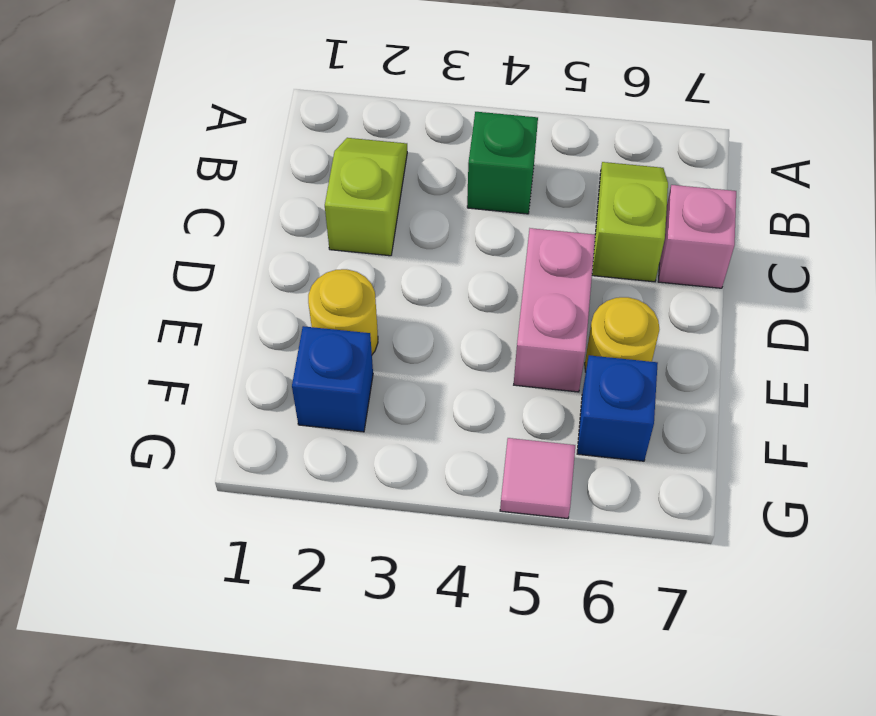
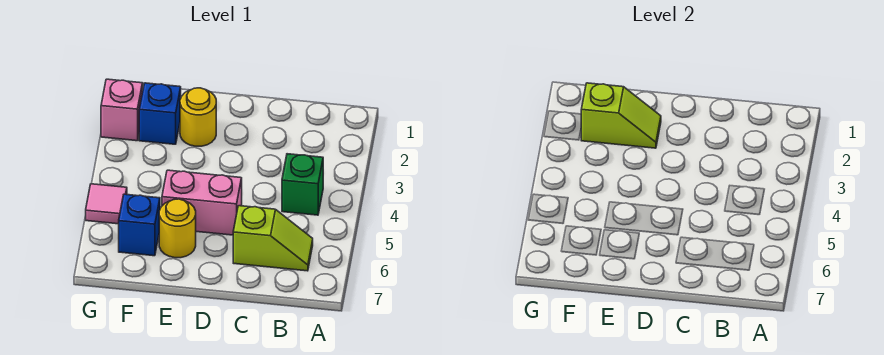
lime slope B2:C2 level 1 top C -> lime slope E2:F2 level 2 top F
pink brick C7 level 1 -> pink brick G2 level 1

